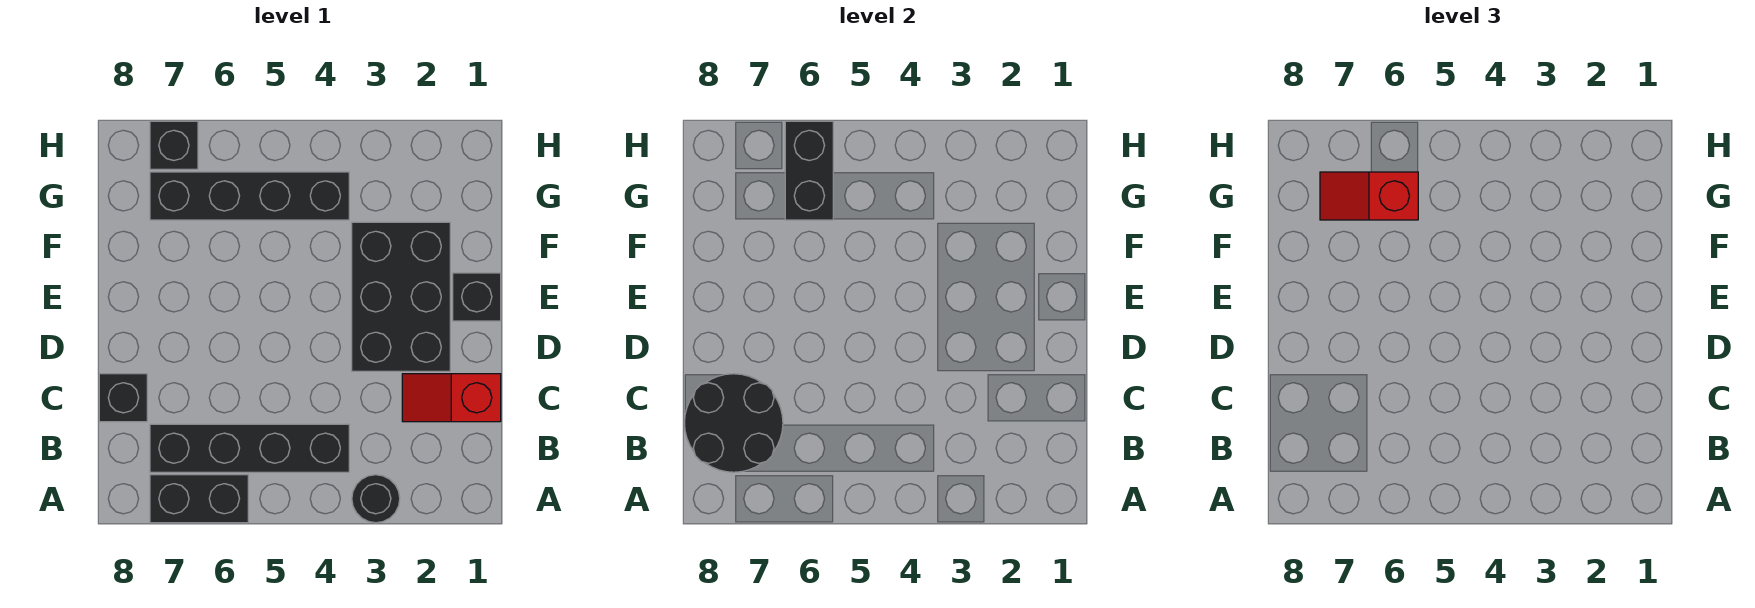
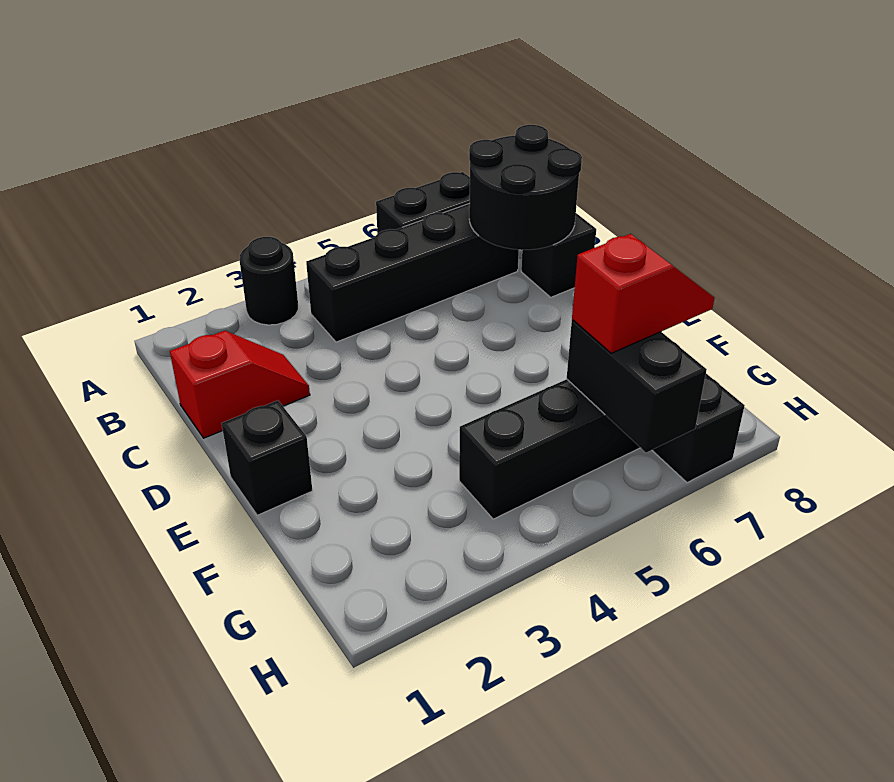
black brick D2:F3 level 1 -> none

